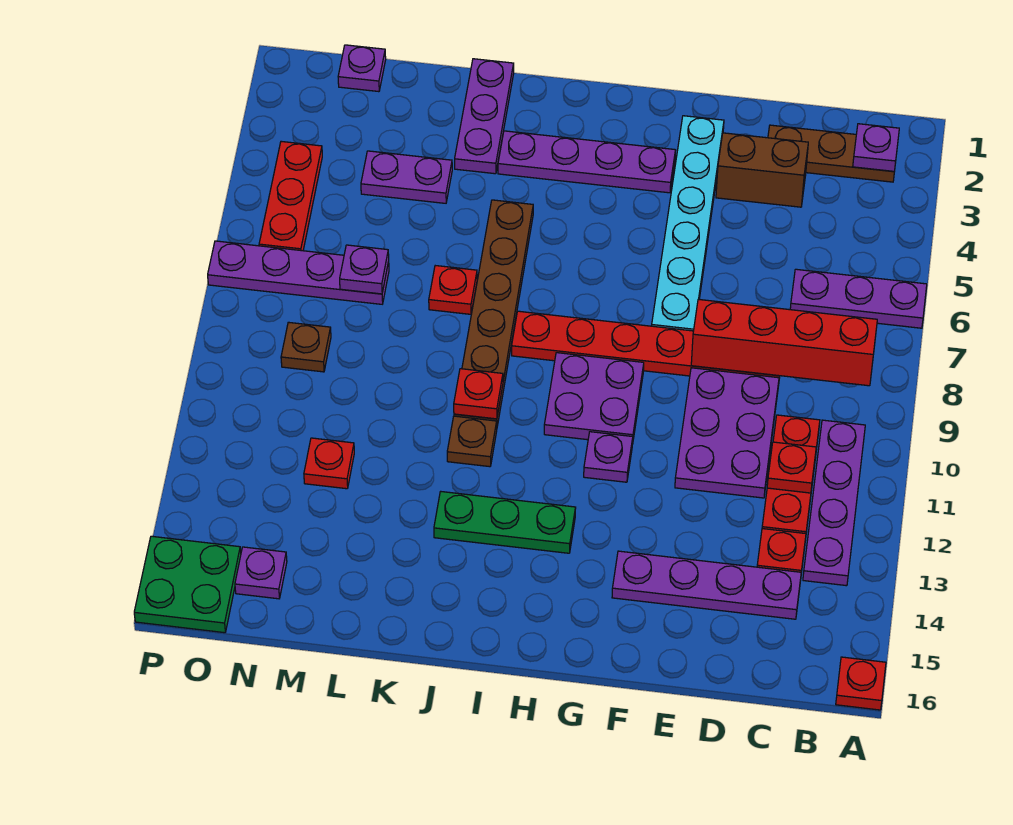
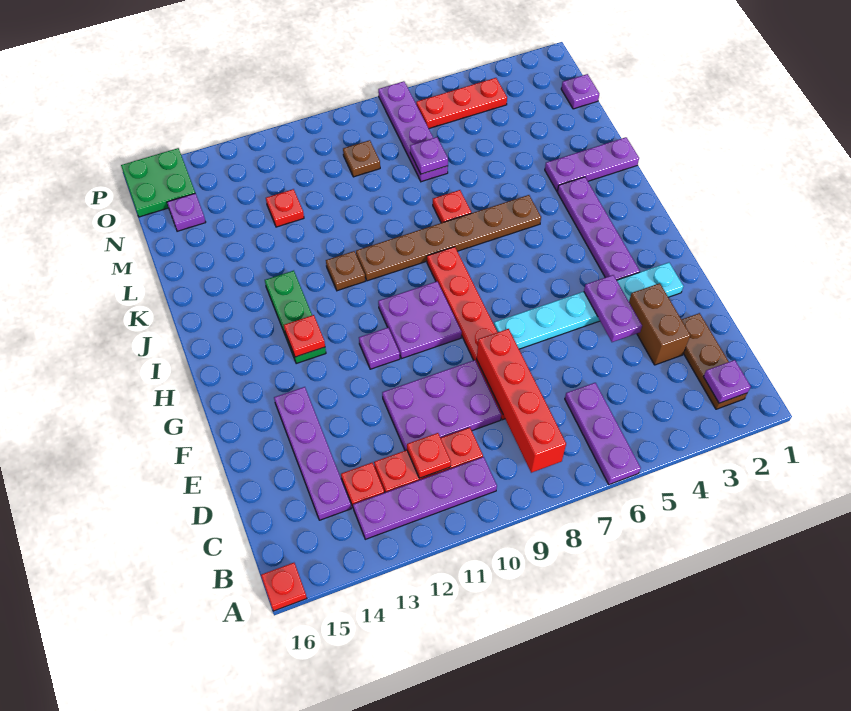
red plate J10 level 2 -> red plate H13 level 2
purple plate L4:M4 level 1 -> purple plate E4:F4 level 2

